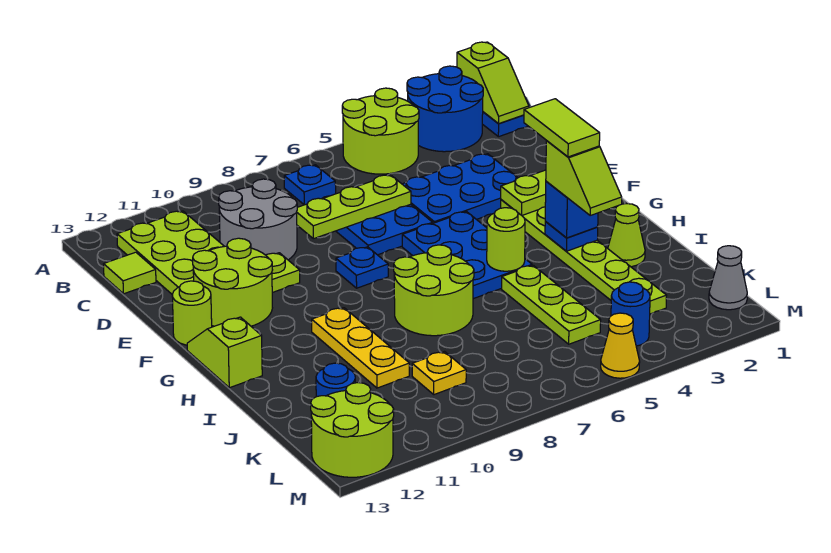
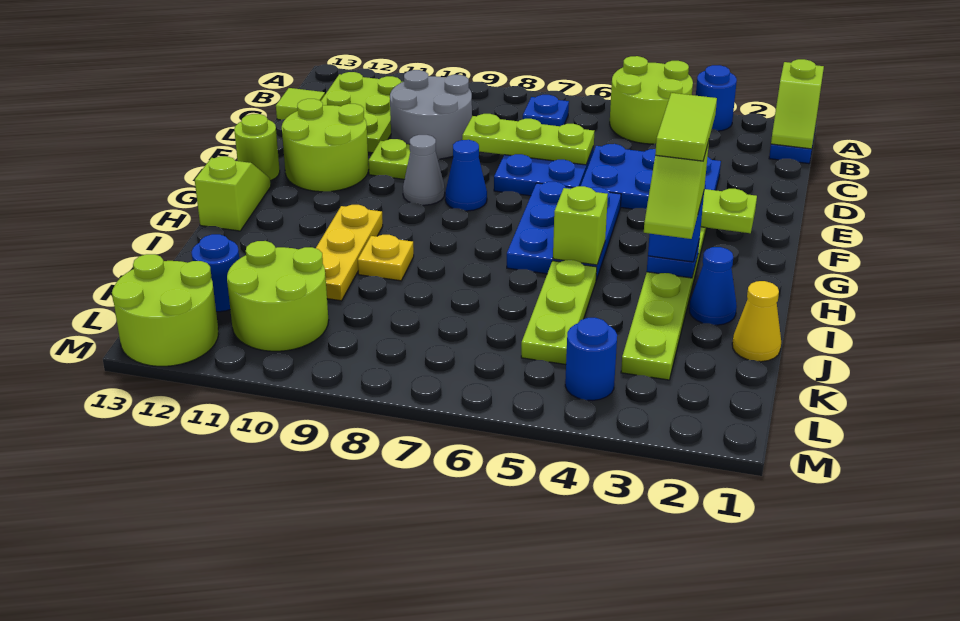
blue round brick A2:B3 level 1 -> blue round brick A3 level 1
blue plate F8 level 1 -> blue cone F8 level 1
lime round brick H5 level 2 -> lime brick H5 level 2
lime round brick H7:I8 level 1 -> lime round brick K10:L11 level 1
lime cone I2 level 1 -> blue cone I2 level 1
yellow plate K9 level 1 -> yellow plate I9 level 1
grey cone L1 level 1 -> grey cone F9 level 1
yellow cone M5 level 1 -> yellow cone J1 level 1

